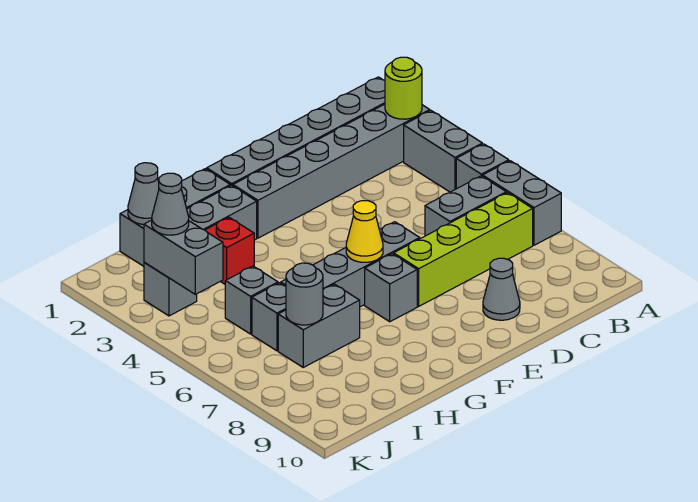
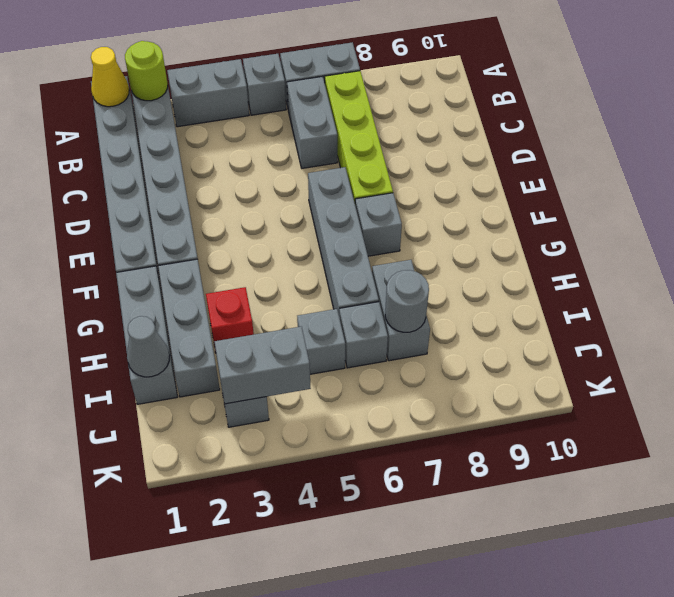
grey cone D9 level 1 -> none
yellow cone F6 level 2 -> yellow cone A1 level 2
grey cone J3 level 3 -> none

